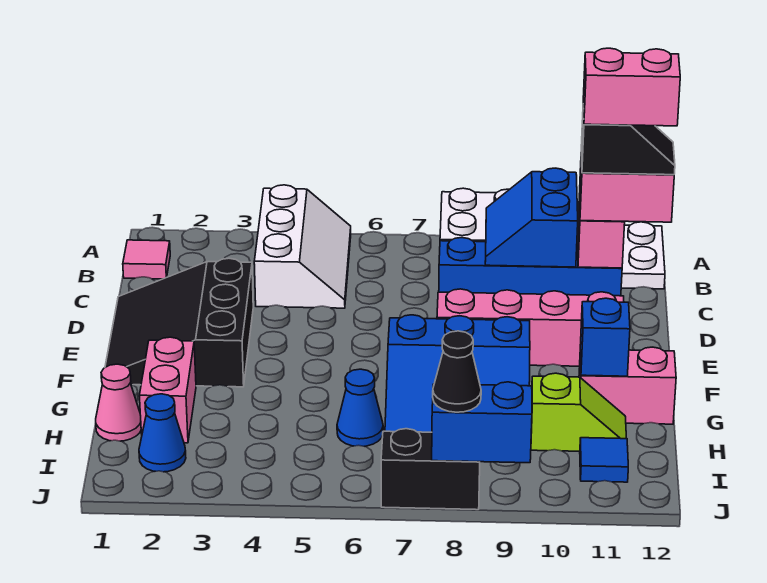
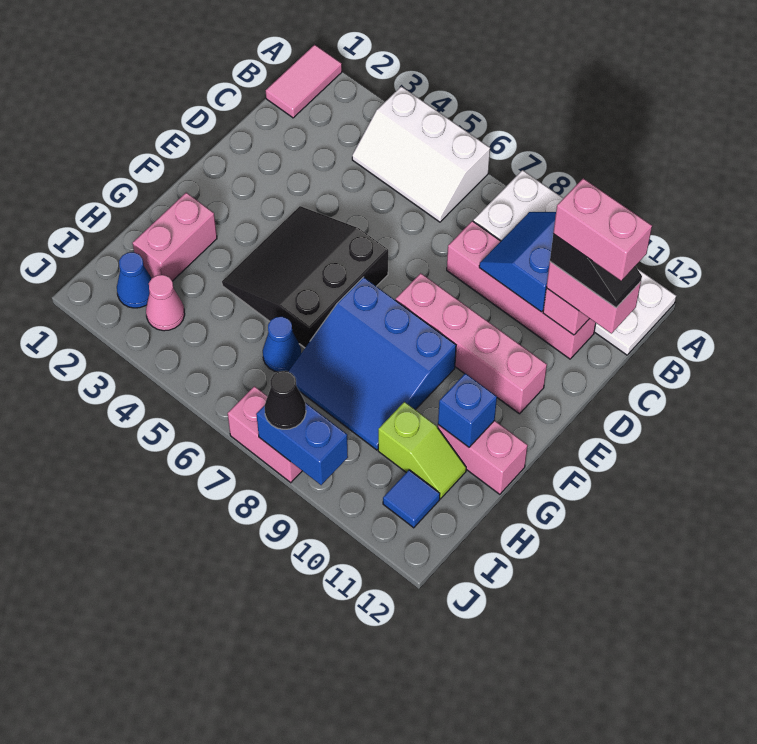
white slope A4:C5 level 1 top 4 -> white slope A4:B6 level 1 top A
pink tile B1 level 1 -> pink tile A1:B1 level 1
blue brick C8:C11 level 1 -> pink brick C8:C11 level 1
black slope D1:F3 level 1 top 3 -> black slope E4:G6 level 1 top 6
pink cone H1 level 1 -> pink cone I3 level 1
black brick J7:J8 level 1 -> pink brick J7:J8 level 1

